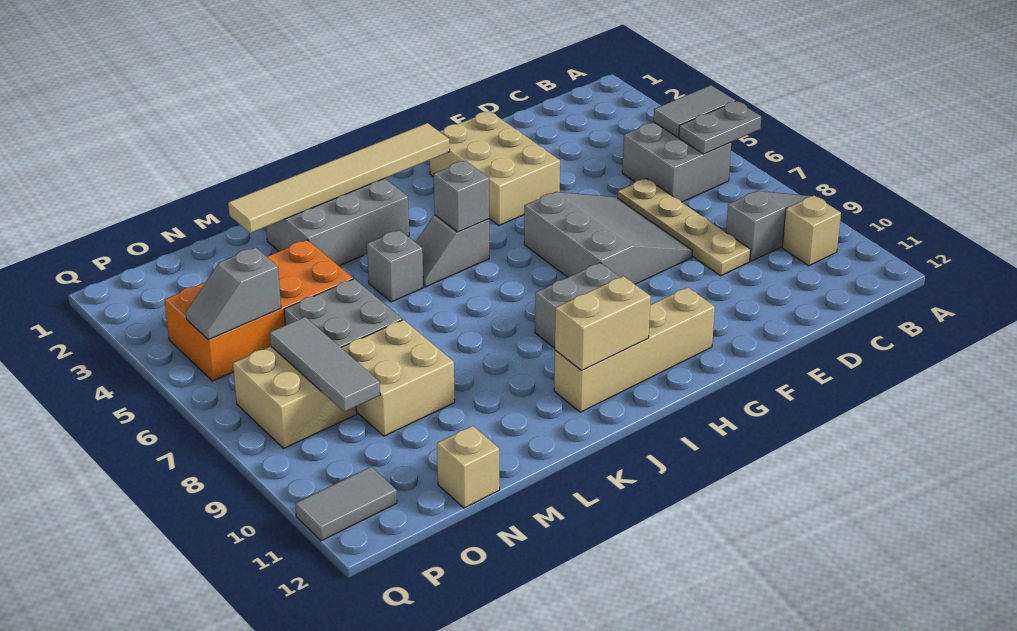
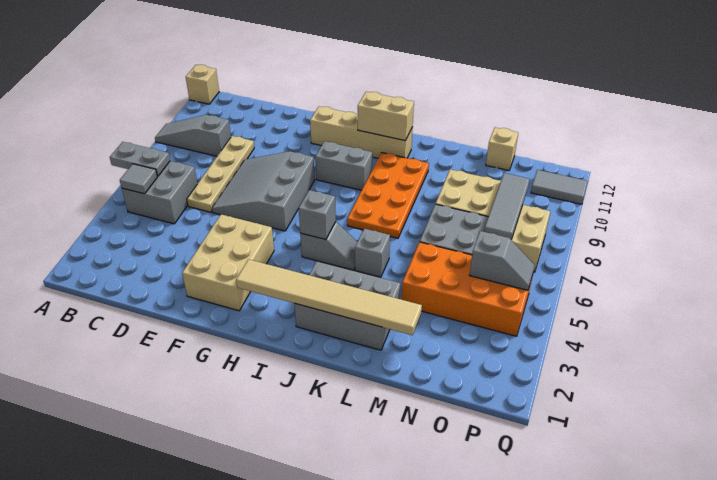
grey tile A5:B5 level 2 -> grey tile B5 level 2
tan brick B10 level 1 -> tan brick A12 level 1
none -> orange plate J7:K10 level 1

